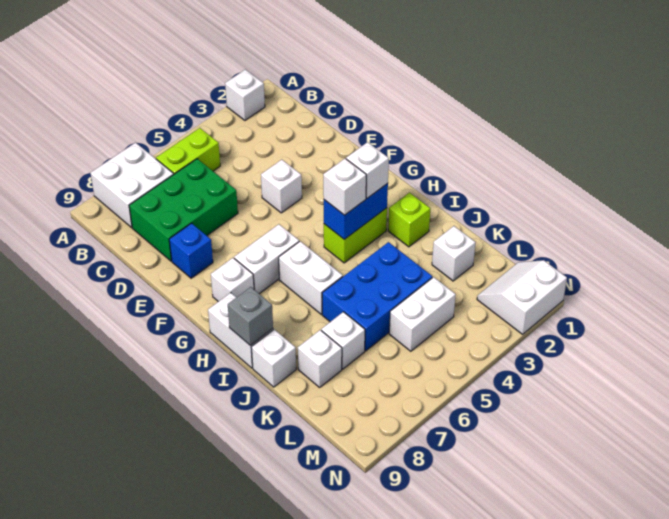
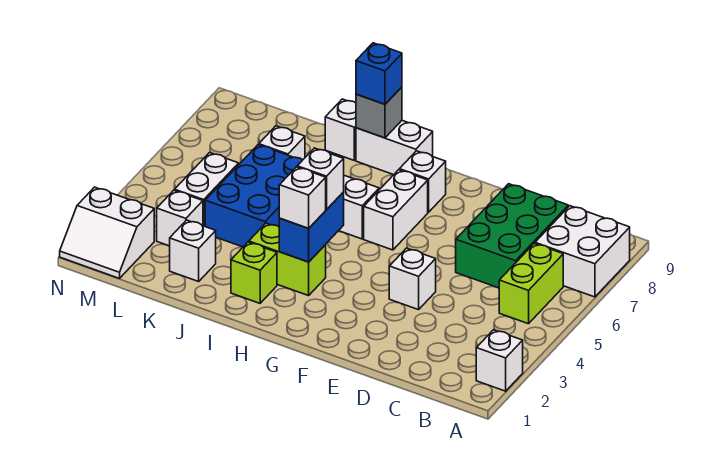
blue brick E8 level 1 -> blue brick I9 level 3
lime brick H3:H4 level 1 -> lime brick H3:I3 level 1
white brick K8 level 1 -> white brick L3 level 1
white slope M1:N2 level 1 top N -> white slope M1:N2 level 1 top 2

